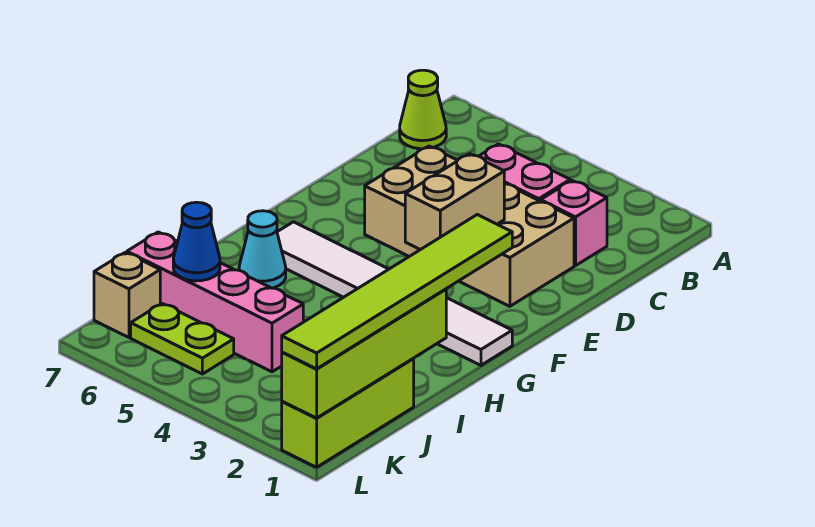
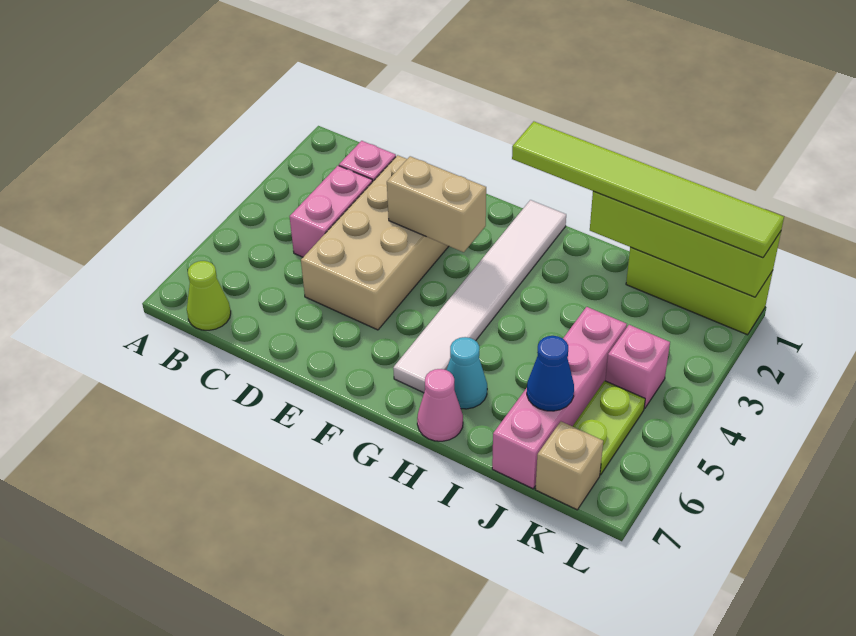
none -> pink cone H7 level 1
none -> pink brick K4 level 1

